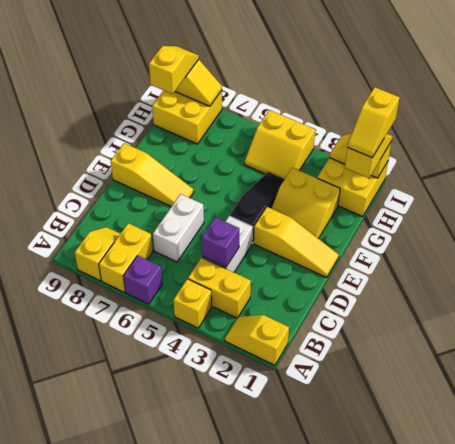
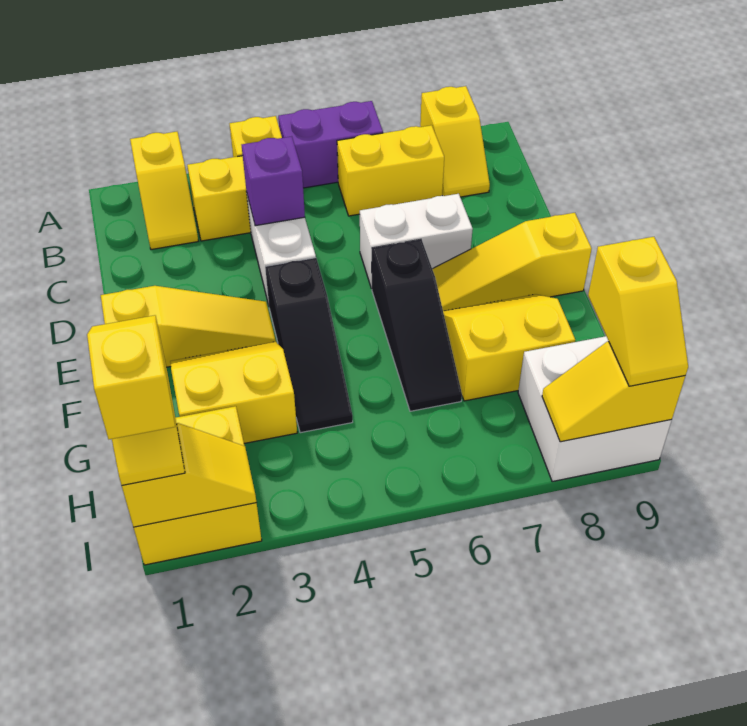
yellow slope A1:A2 level 1 top 1 -> yellow slope A2:B2 level 1 top A
purple brick A6 level 1 -> purple brick A5:A6 level 1
yellow brick A7:B7 level 1 -> yellow brick B6:B7 level 1
white brick C6:D6 level 1 -> white brick D6:D7 level 1
yellow slope E1:E3 level 1 top 3 -> yellow slope E1:E3 level 1 top 1
none -> black slope E6:G6 level 1 top E
yellow slope H4:I5 level 1 top I -> yellow slope F7:G8 level 1 top G
yellow brick H8:I9 level 1 -> white brick H8:I9 level 1

